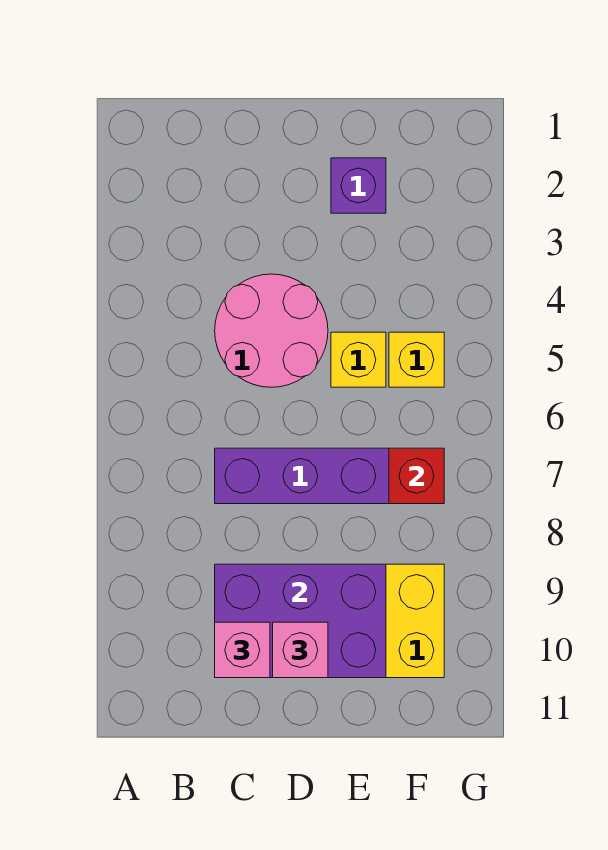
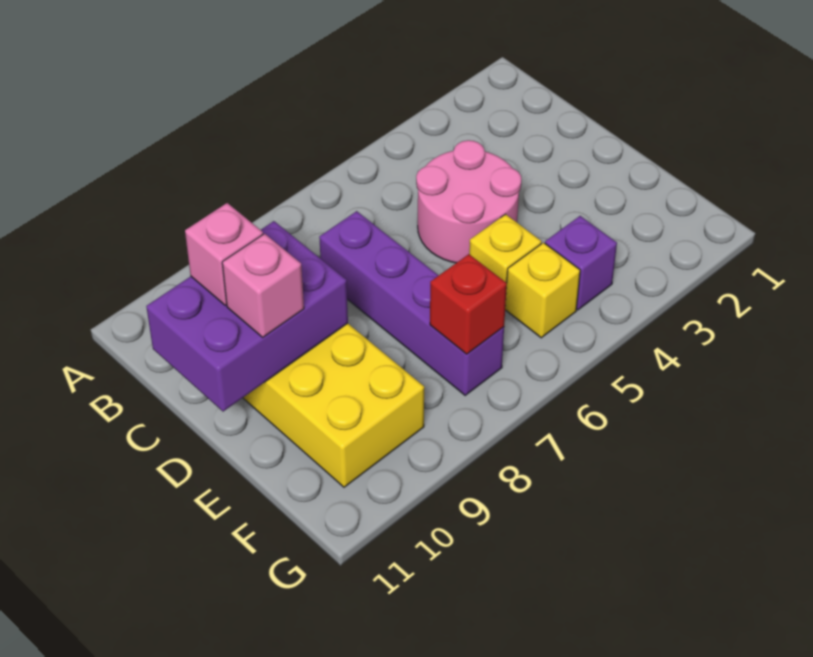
purple brick C9:E10 level 2 -> purple brick C9:D11 level 2
purple brick E2 level 1 -> purple brick F4 level 1

